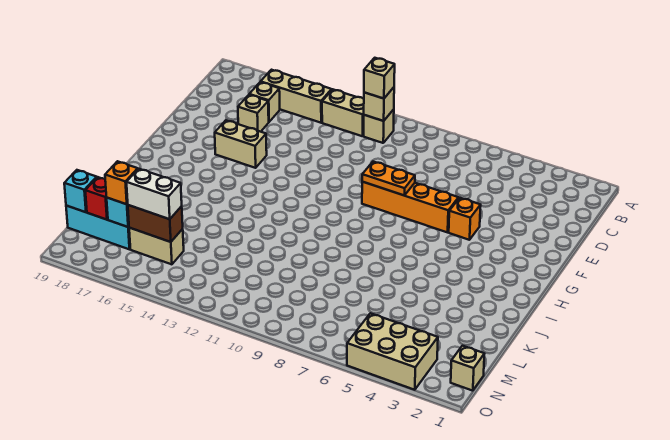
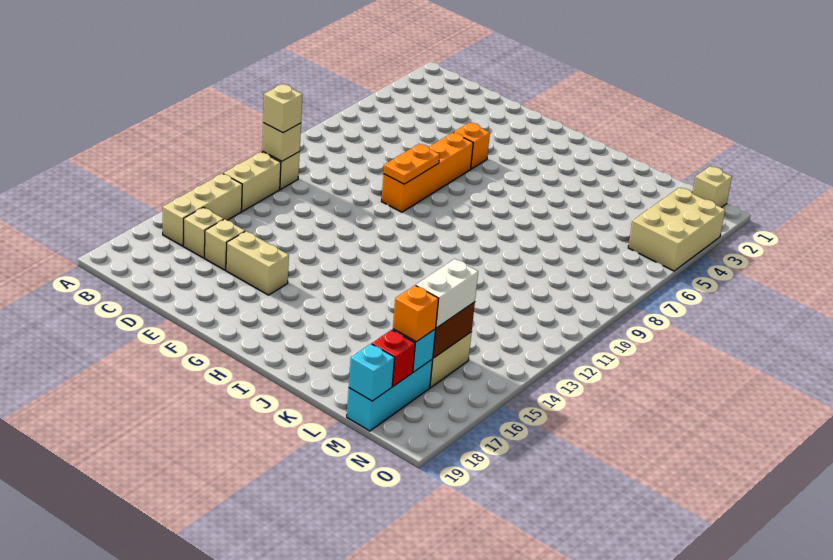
tan brick F15:F16 level 1 -> tan brick E16:F16 level 1

